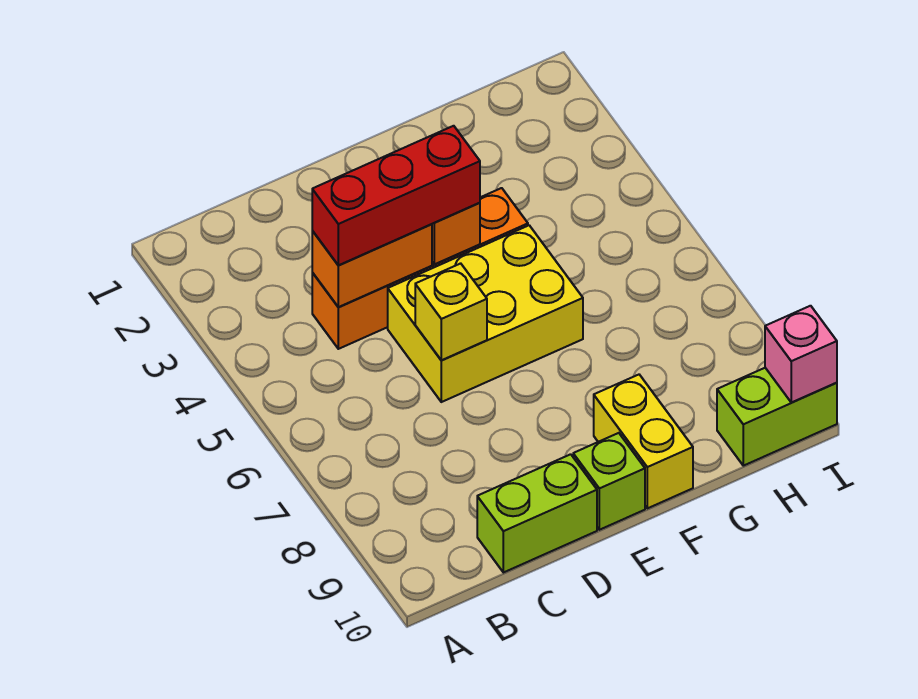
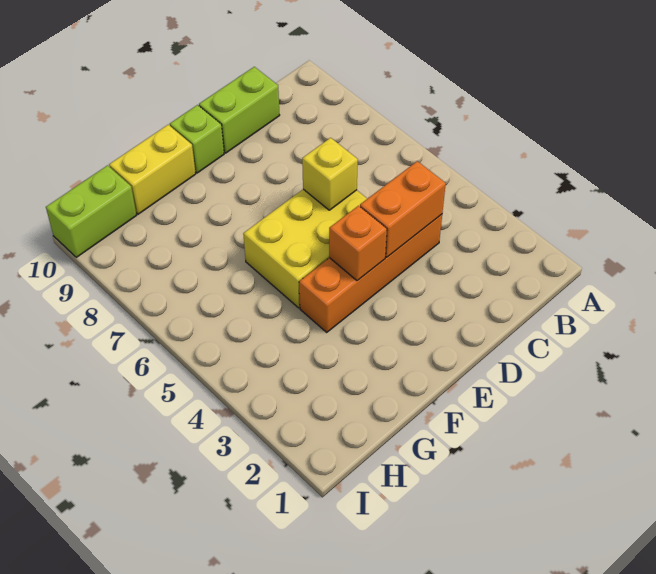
red brick C4:E4 level 3 -> none
yellow brick F9:F10 level 1 -> yellow brick F10:G10 level 1
pink brick I10 level 2 -> none

